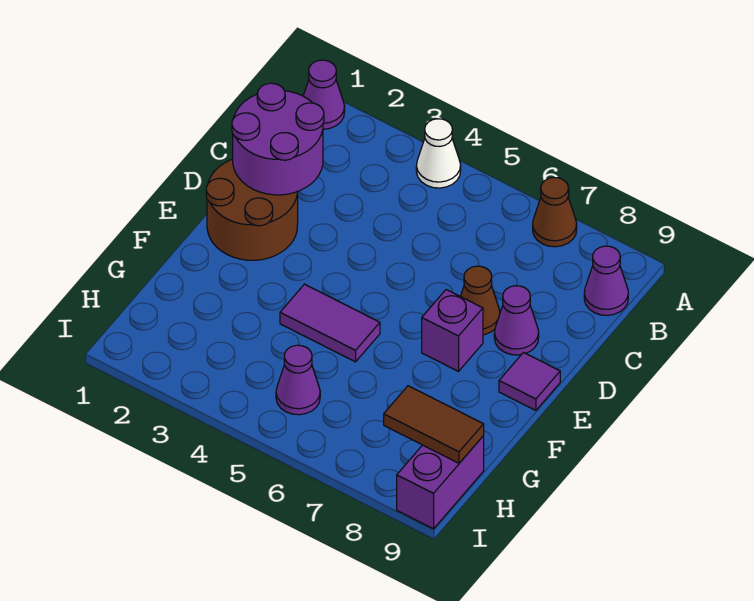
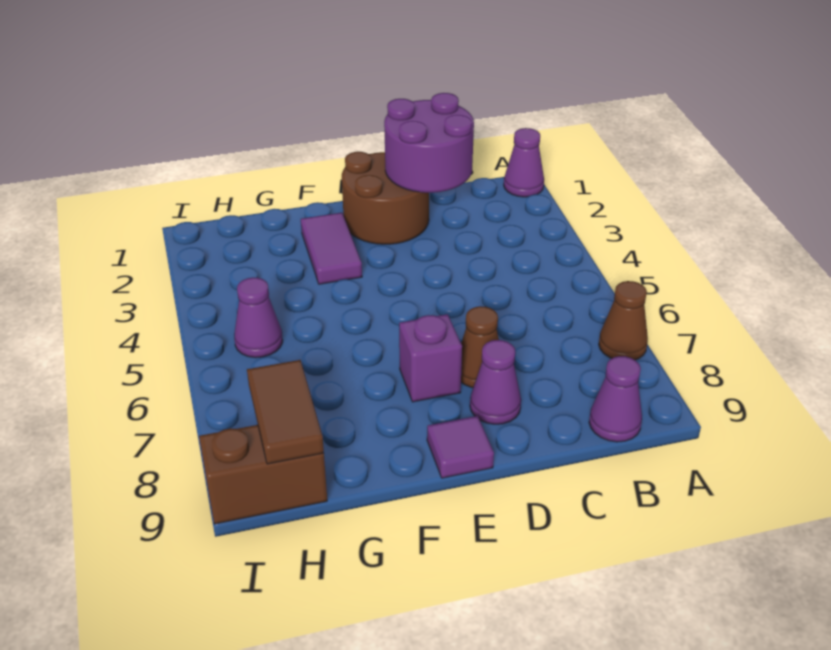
white cone A4 level 1 -> none
purple tile F4:F5 level 1 -> purple tile F2:F3 level 1
purple brick H9:I9 level 1 -> brown brick H9:I9 level 1

